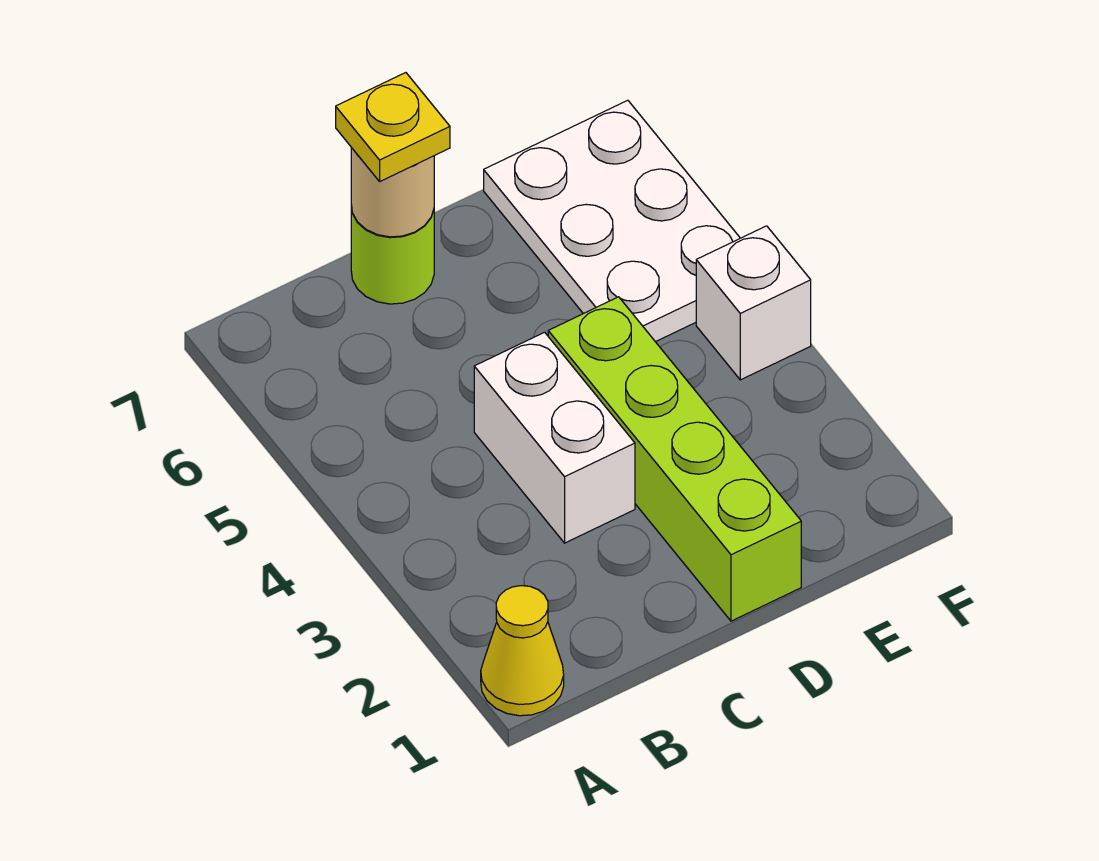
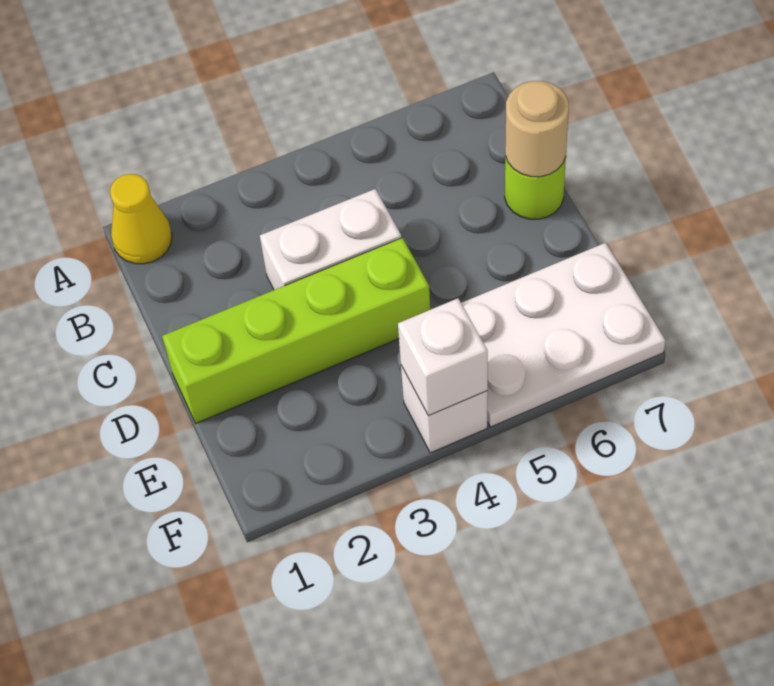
yellow plate C7 level 3 -> none
none -> white brick F4 level 2

